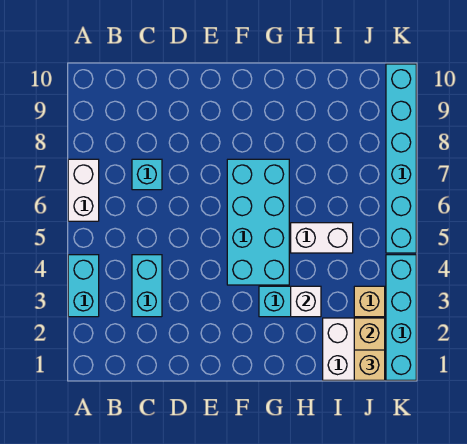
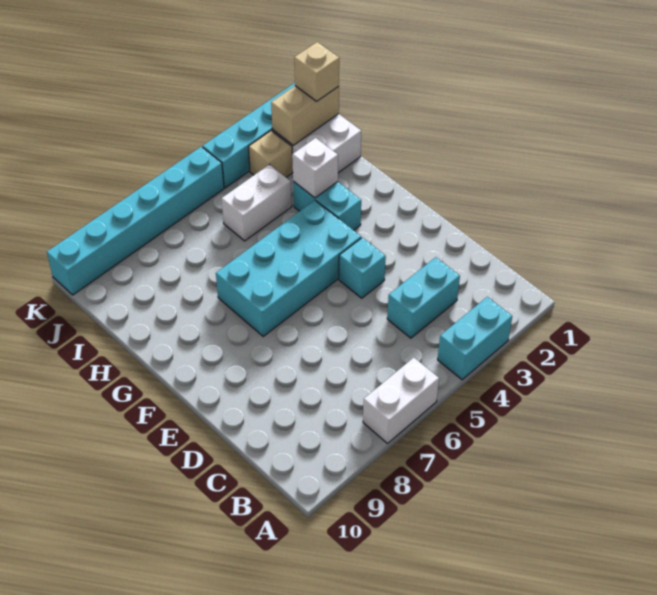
cyan brick C7 level 1 -> cyan brick E4 level 1
white brick H5:I5 level 1 -> white brick I4:I5 level 1

